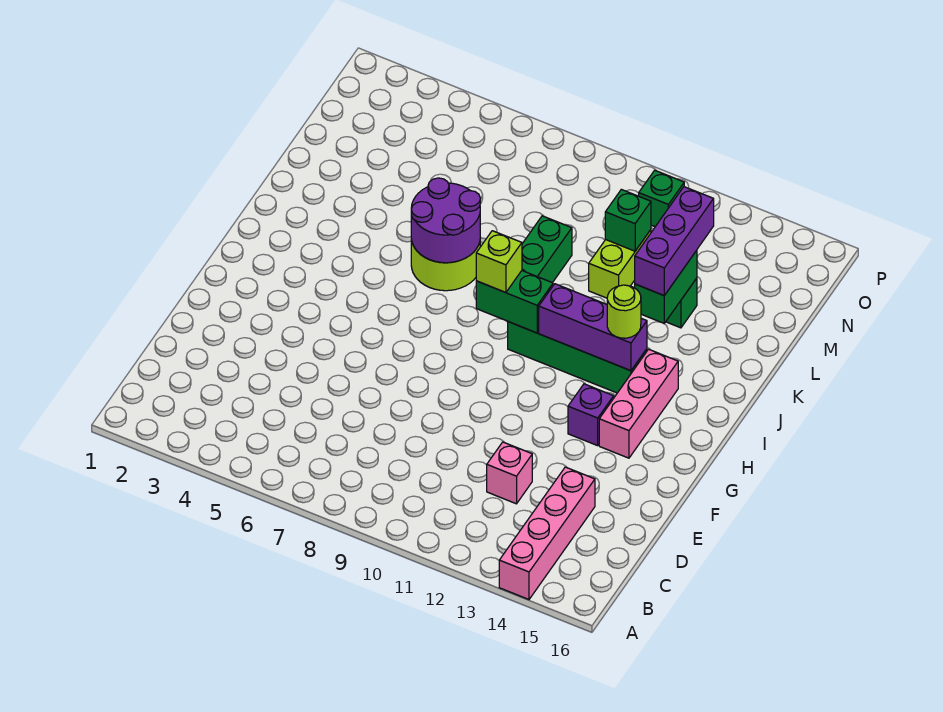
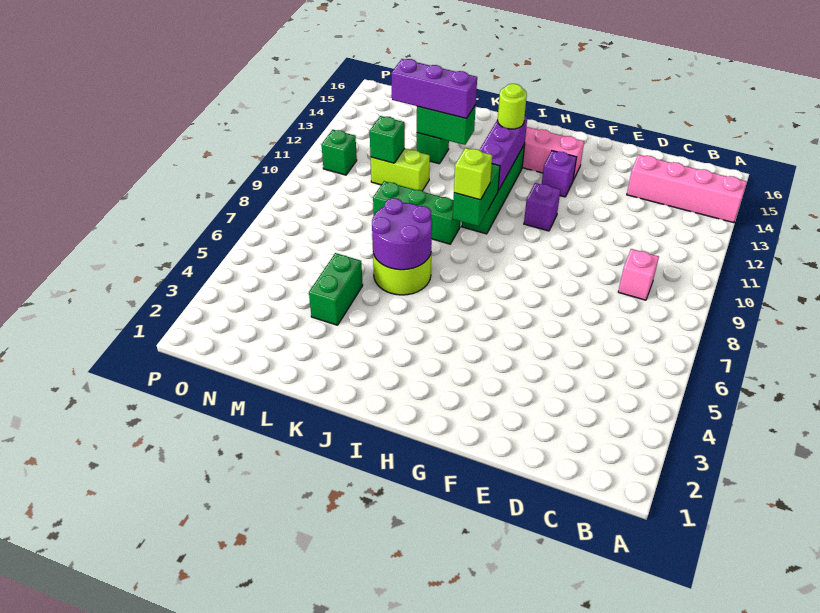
pink brick D12 level 1 -> pink brick C9 level 1
none -> purple brick G11 level 1
none -> green brick L4:L5 level 1

